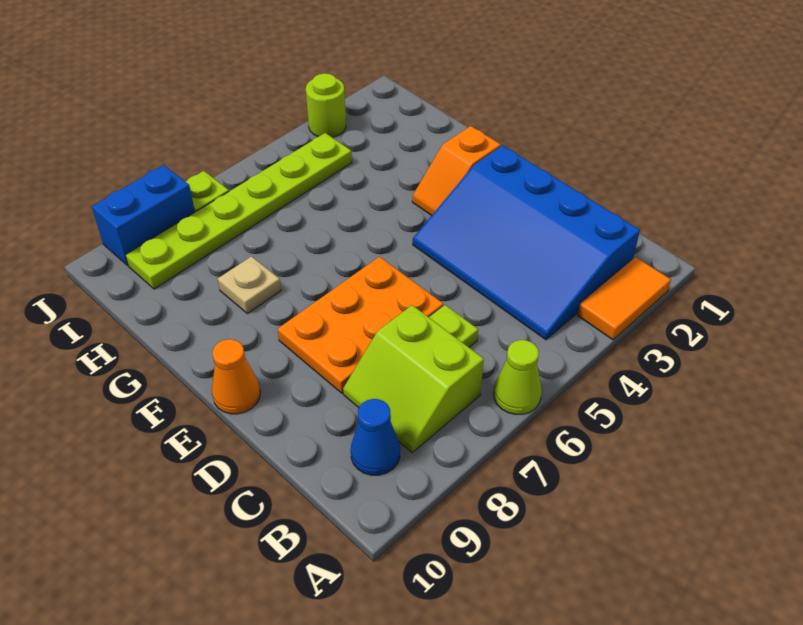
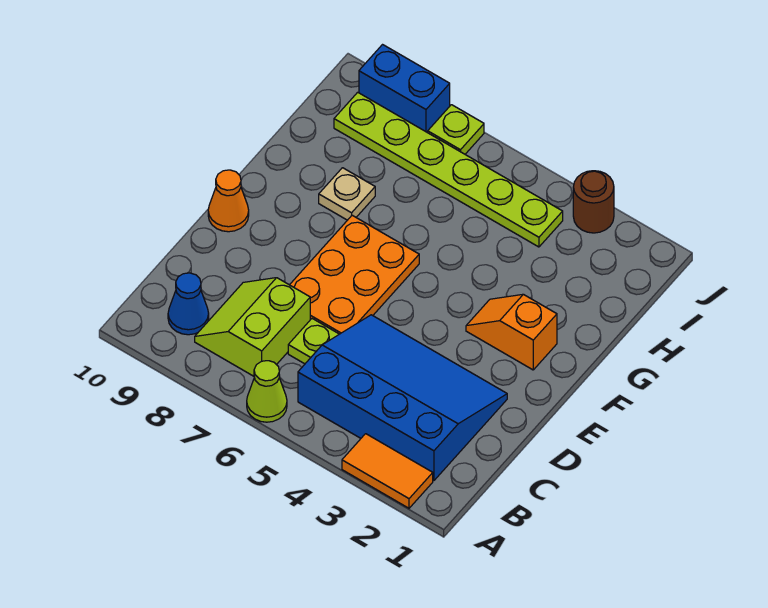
blue slope B2:E4 level 1 top 2 -> blue slope B2:D5 level 1 top B
orange plate D6:E8 level 1 -> orange plate D6:F7 level 1
lime round brick J3 level 1 -> brown round brick J3 level 1

